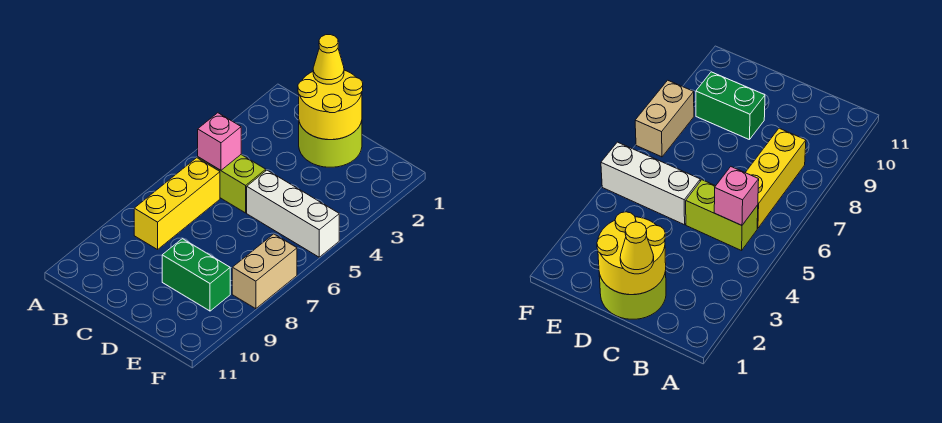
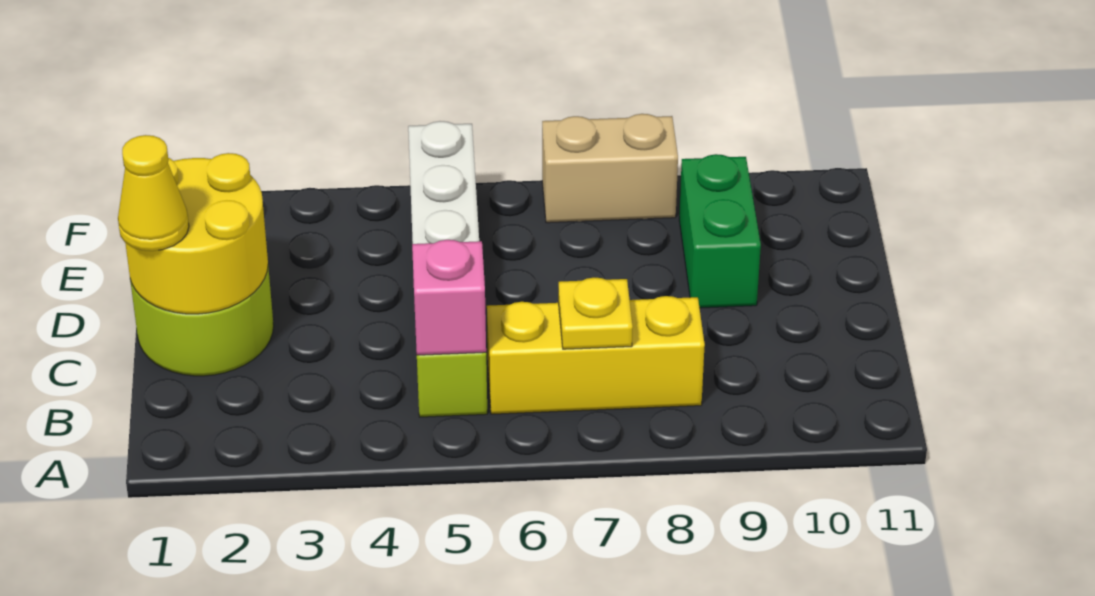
none -> yellow plate B7 level 2

